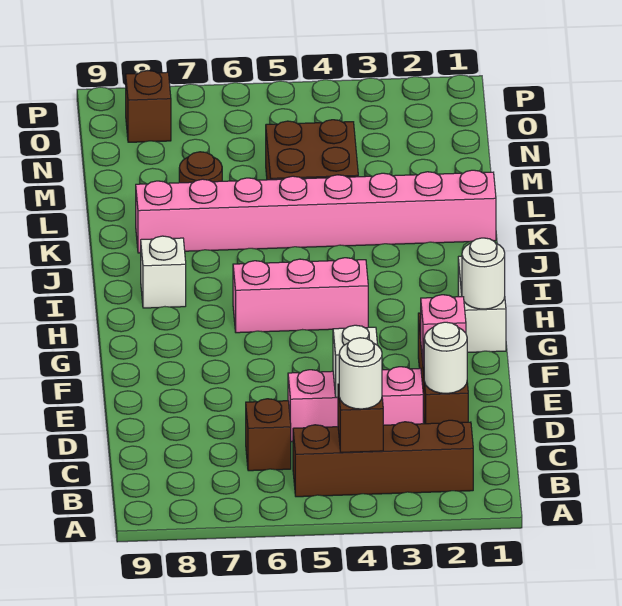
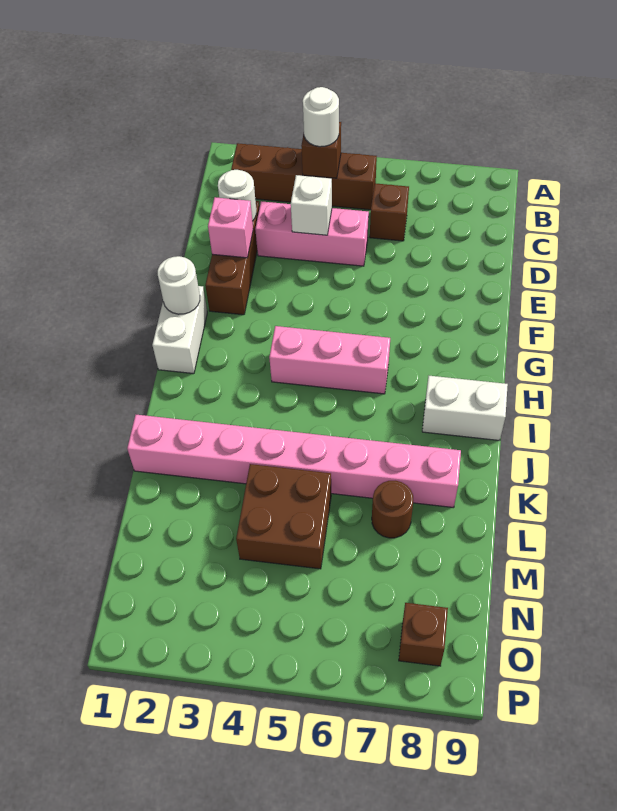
white brick I8 level 1 -> white brick I8:I9 level 1

